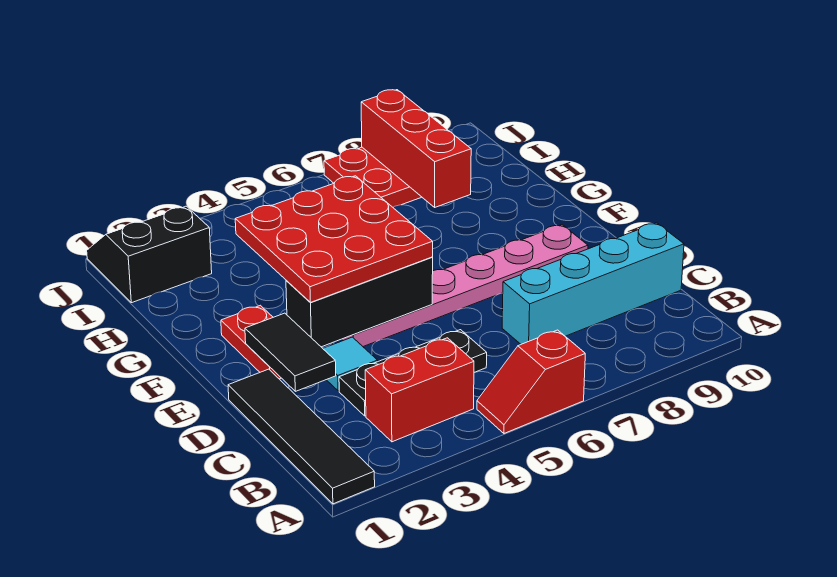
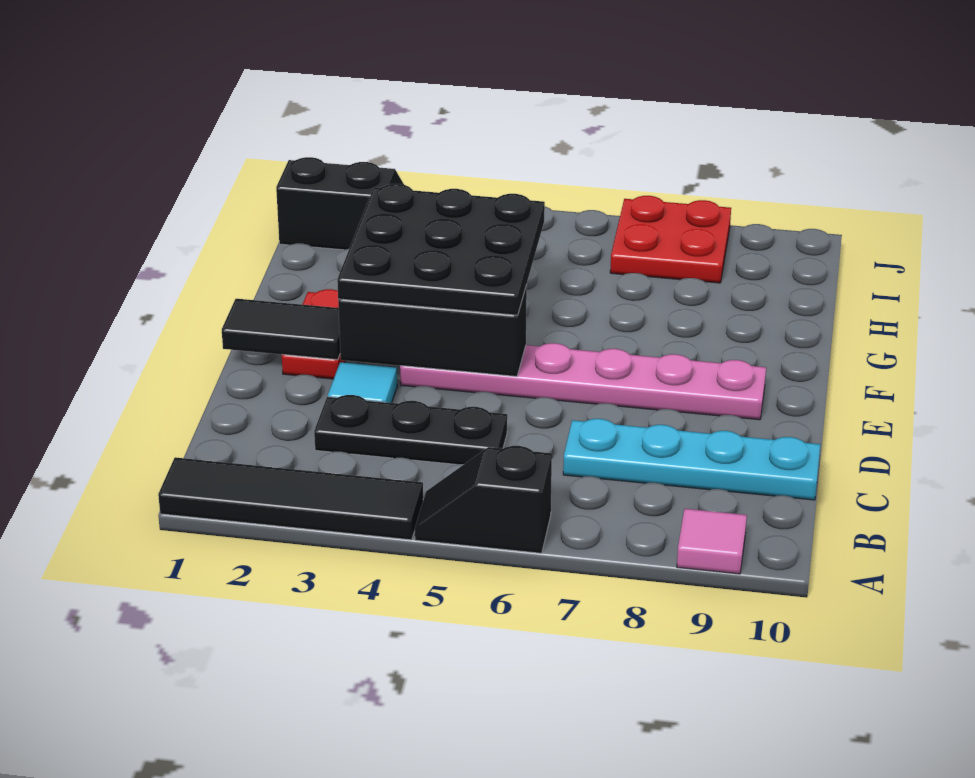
black tile A1:D1 level 1 -> black tile A1:A4 level 1
red slope A5:A6 level 1 top 6 -> black slope A5:A6 level 1 top 6
none -> pink tile A9 level 1
red brick B3:B4 level 1 -> none
cyan brick C7:C10 level 1 -> cyan plate C7:C10 level 1
black tile D2:E2 level 2 -> black tile E1:E2 level 2
red plate E3:G5 level 3 -> black plate E3:G5 level 3
red brick H8:J8 level 2 -> none

